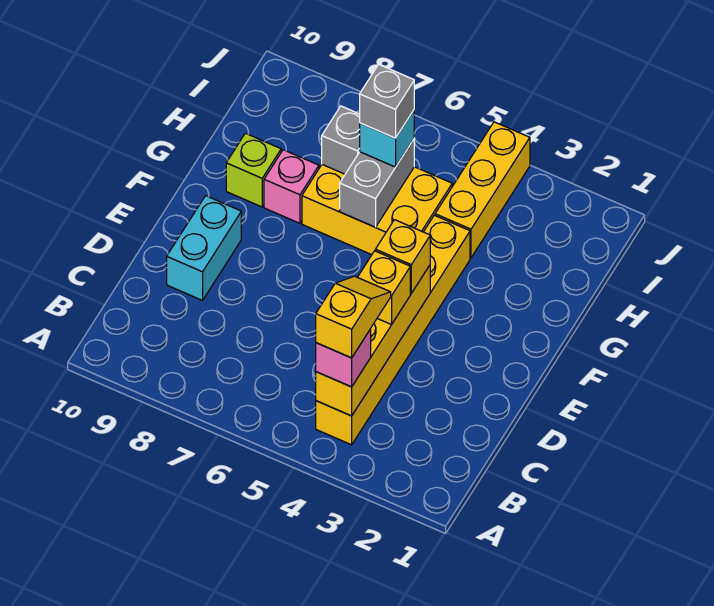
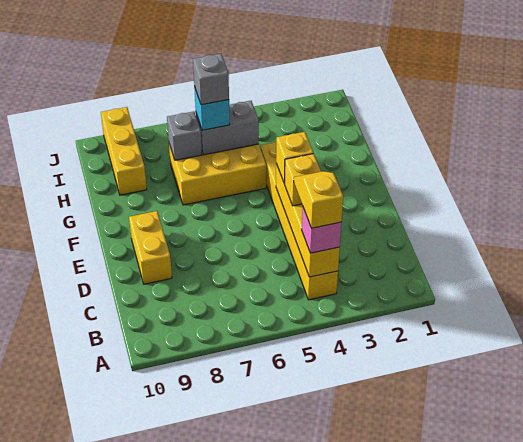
cyan brick D9:E9 level 1 -> yellow brick D9:E9 level 1
grey brick G6:H6 level 2 -> grey brick H5:H6 level 2
pink brick G8 level 1 -> none
lime brick G9 level 1 -> none
yellow brick H4:J4 level 1 -> yellow brick H9:J9 level 1

